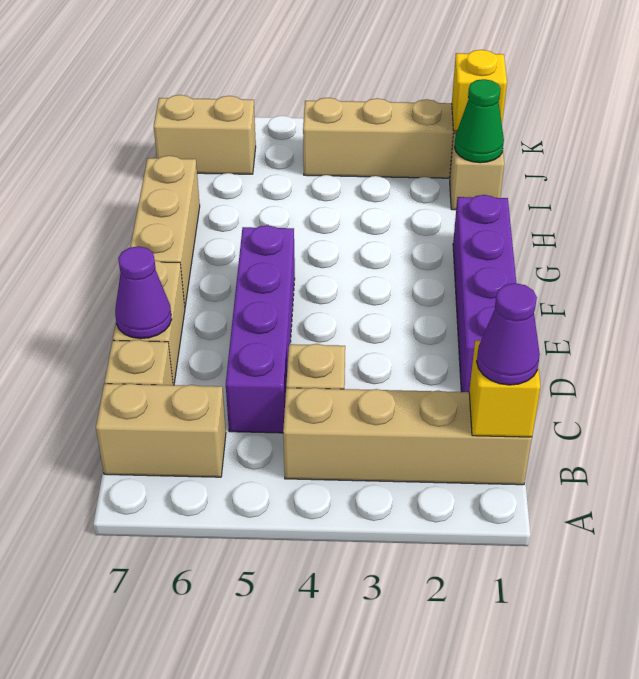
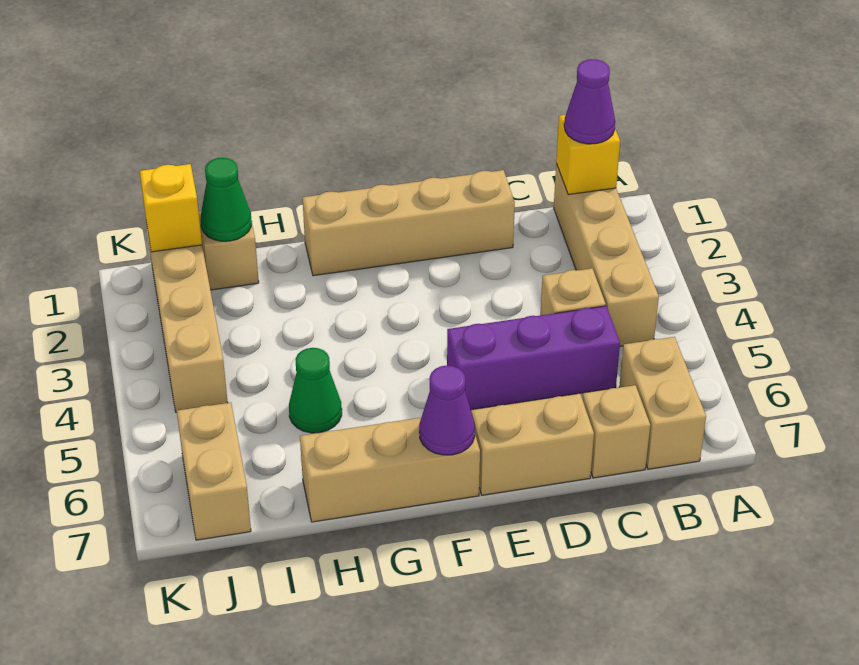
purple brick C5:F5 level 1 -> purple brick C5:E5 level 1
purple brick D1:G1 level 1 -> tan brick D1:G1 level 1
purple cone D7 level 2 -> purple cone F7 level 2
none -> green cone H5 level 1

